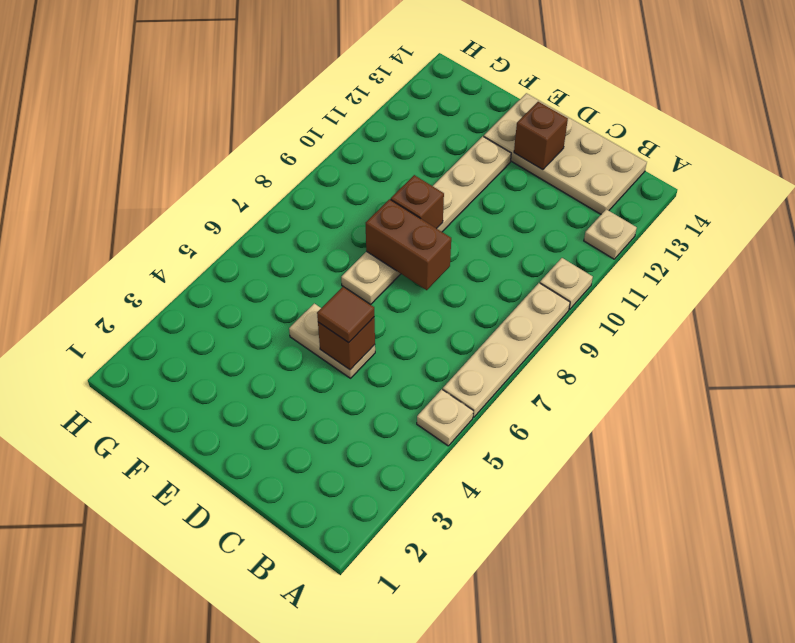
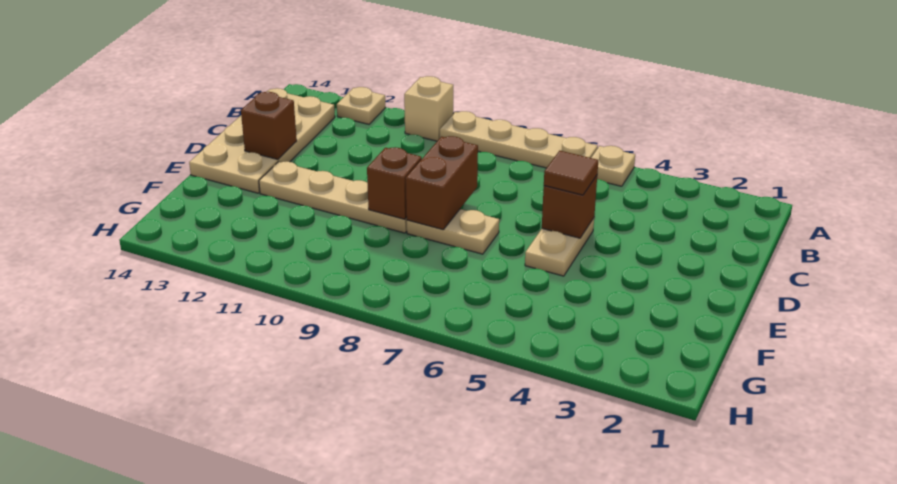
tan plate A10 level 1 -> tan brick A10 level 1

